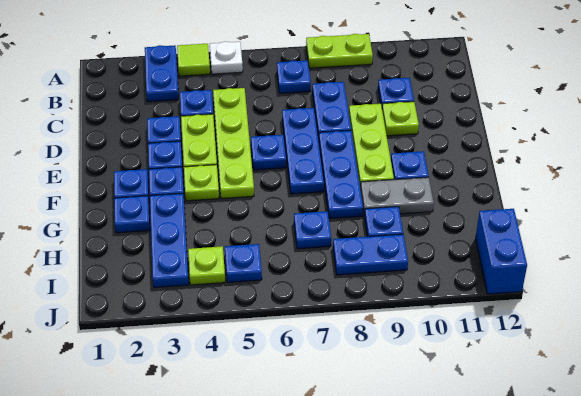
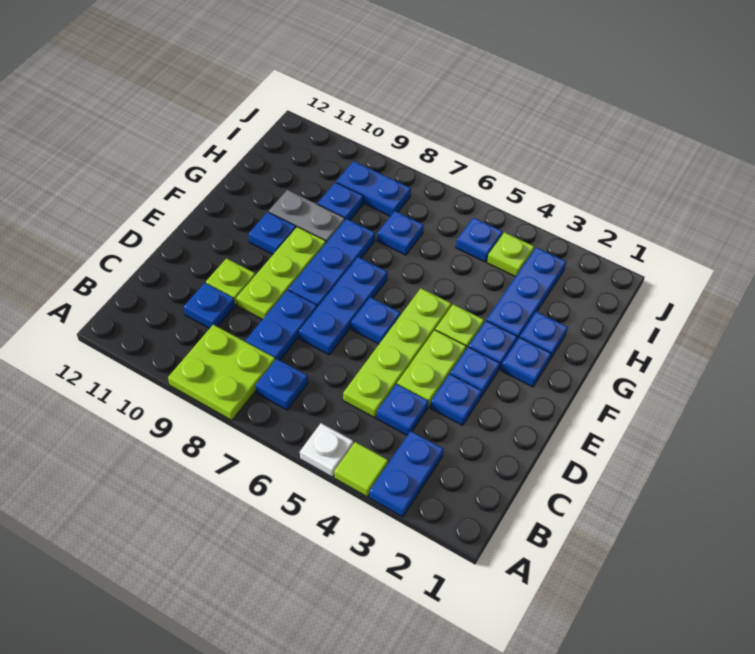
lime plate A8:A9 level 1 -> lime plate A8:B9 level 1
blue brick I12:J12 level 1 -> none

